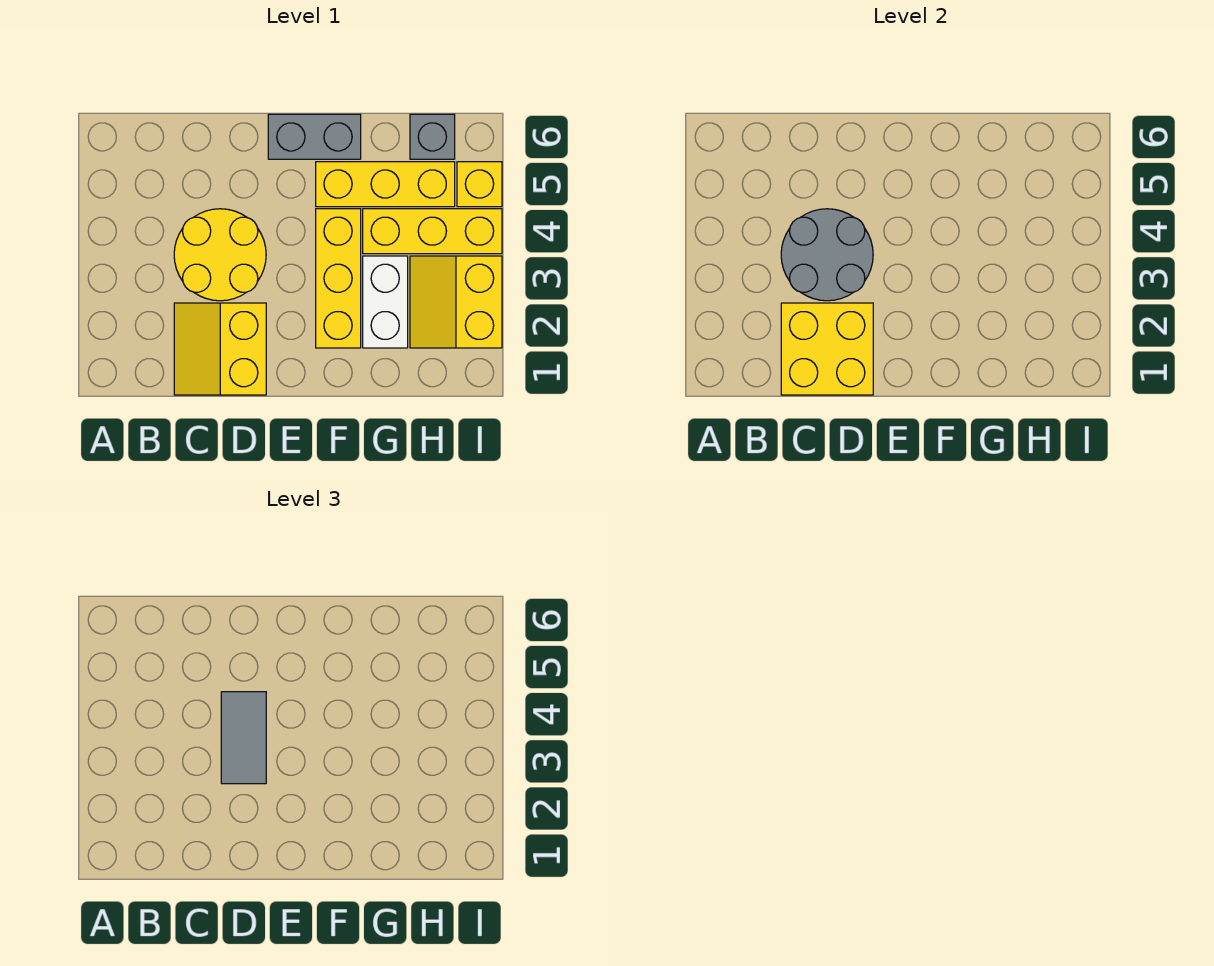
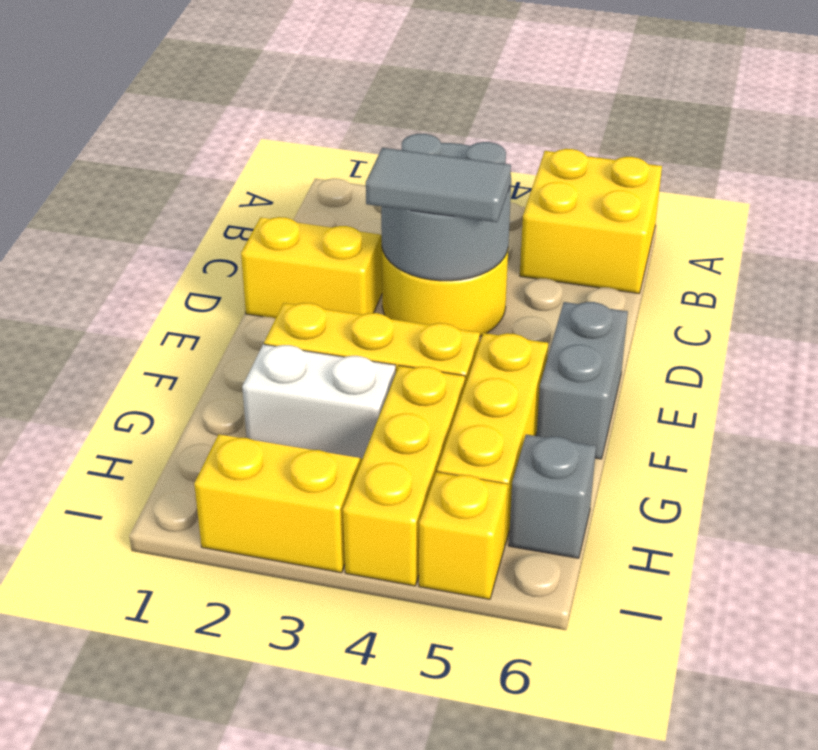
yellow brick C1:D2 level 2 -> yellow brick A5:B6 level 1

